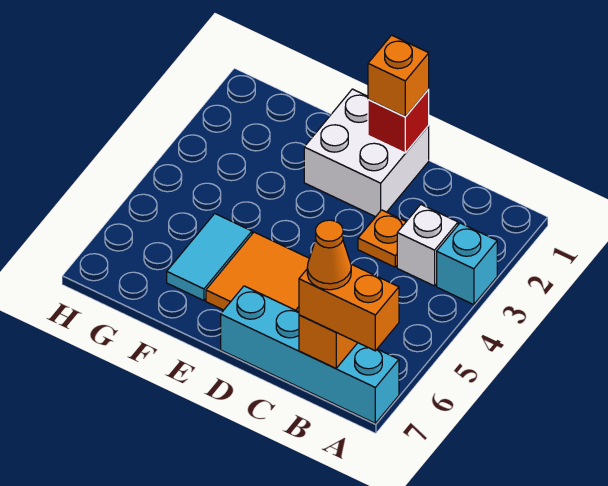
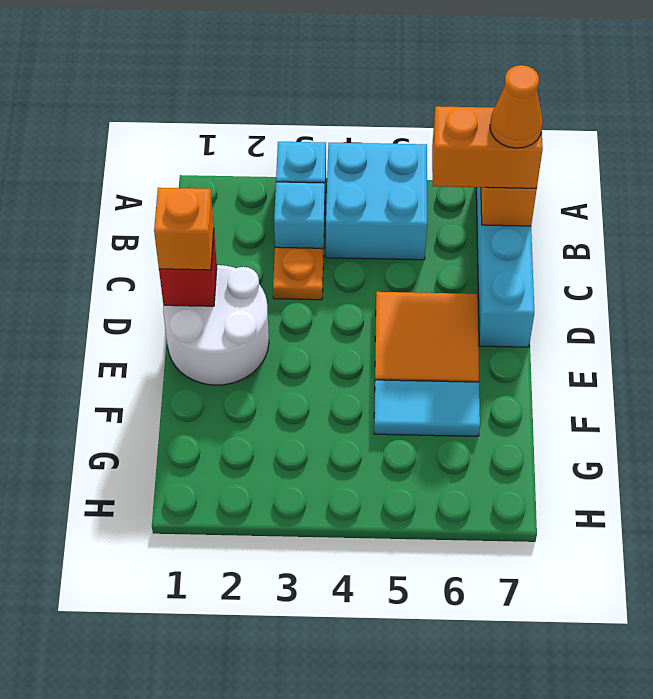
none -> cyan brick A4:B5 level 1
orange brick A7:B7 level 3 -> orange brick B6:B7 level 3
white brick B3 level 1 -> cyan brick B3 level 1
white brick D1:E2 level 1 -> white round brick D1:E2 level 1

